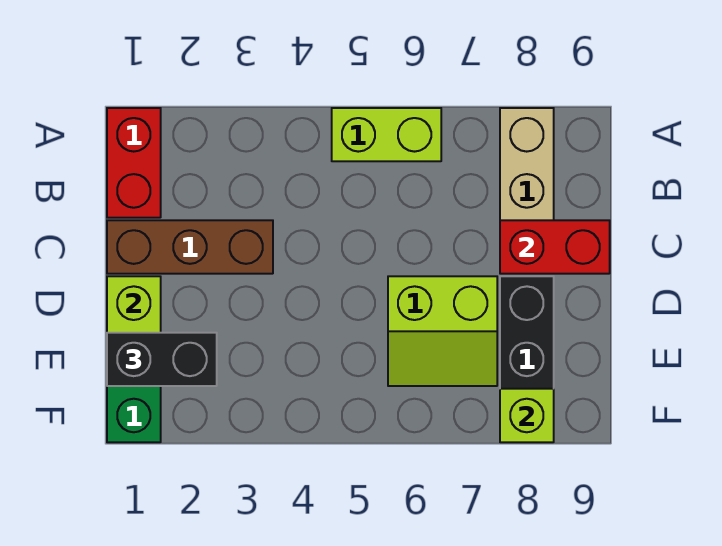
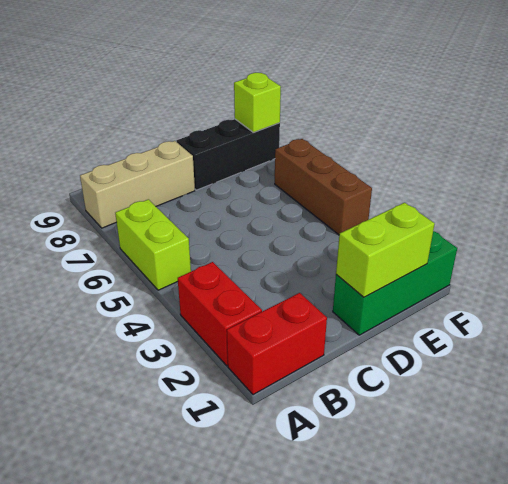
brown brick C1:C3 level 1 -> brown brick F4:F6 level 1
red brick C8:C9 level 2 -> red brick A2:A3 level 1
lime slope D6:E7 level 1 top D -> none
black brick E1:E2 level 3 -> none

